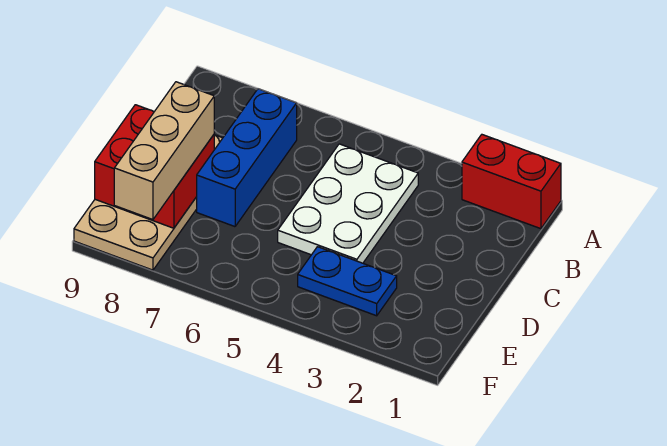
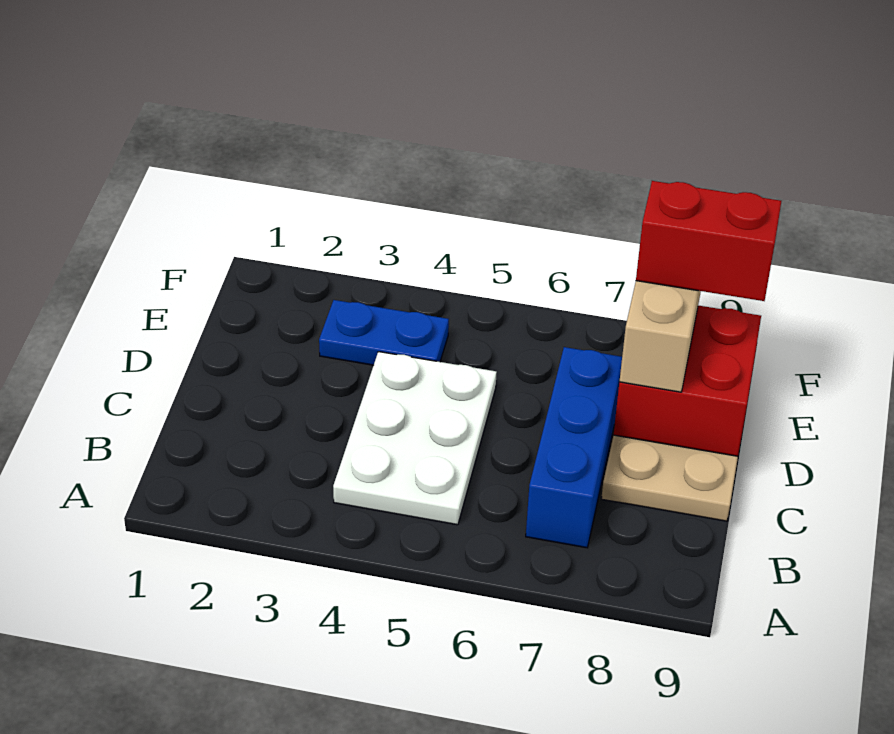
red brick A1:A2 level 1 -> red brick E8:E9 level 4

